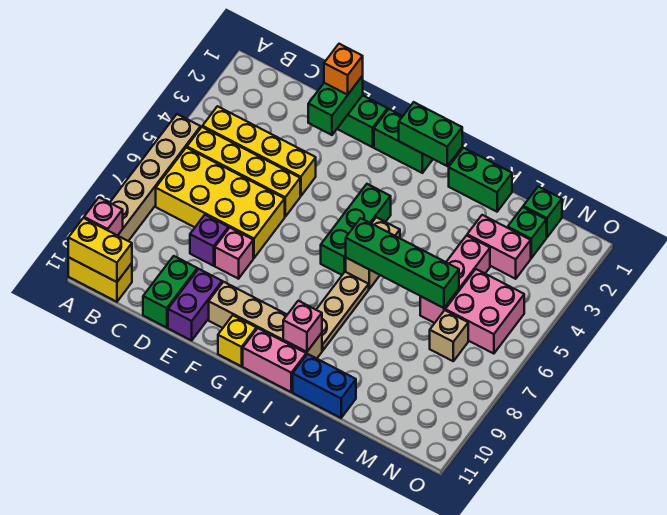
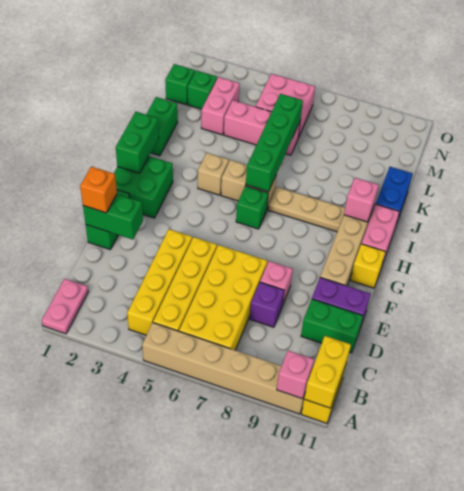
none -> pink plate A1:B1 level 1
green brick G1:H1 level 1 -> green brick G1:H2 level 1
green brick H4:H6 level 1 -> green brick H6 level 1
tan brick M7 level 1 -> tan brick I4 level 1

